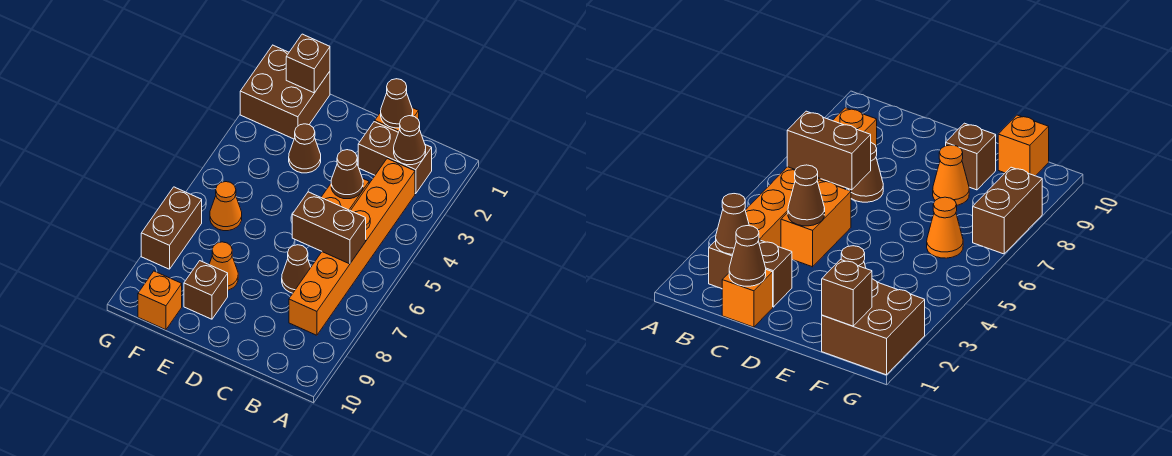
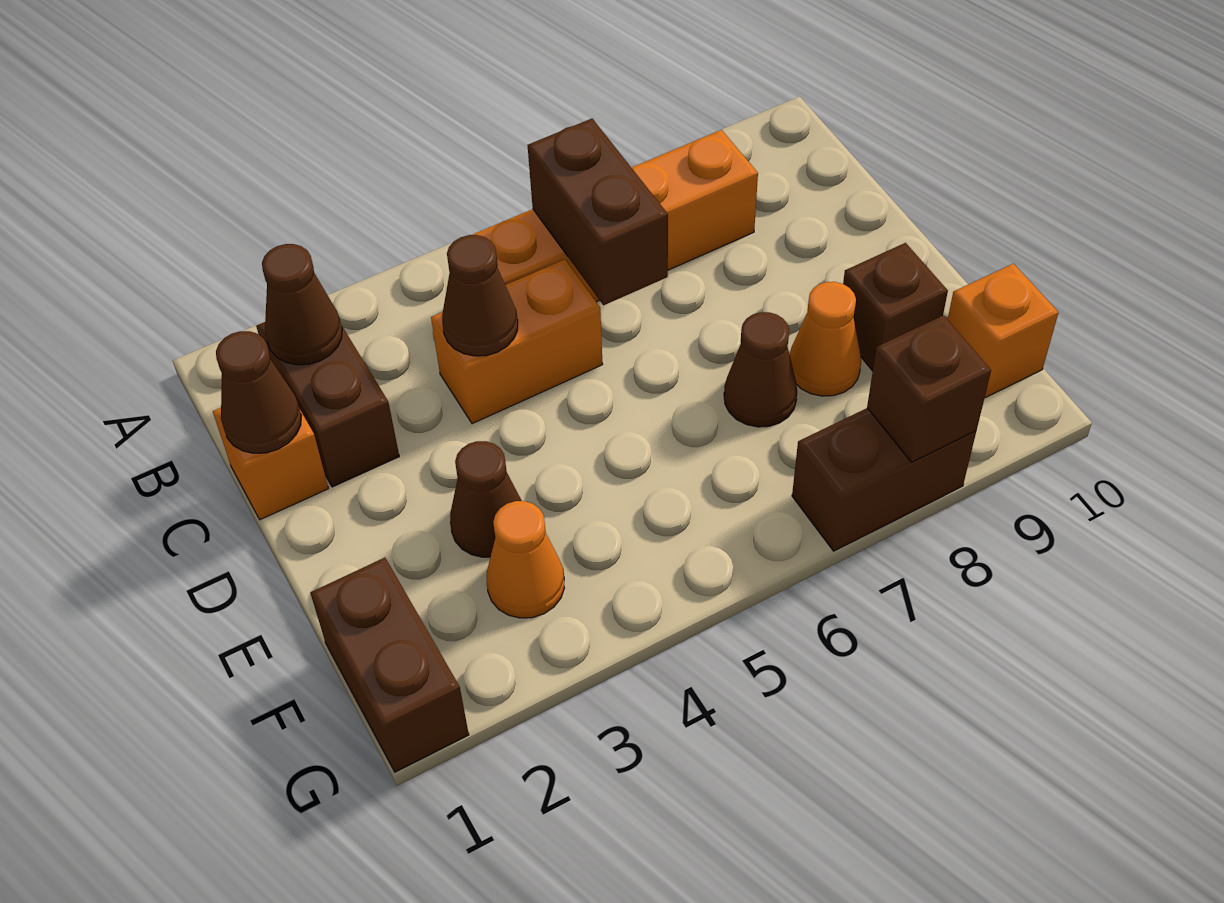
orange brick B3:B8 level 1 -> orange brick B5:B8 level 1
brown cone C7 level 1 -> brown cone E7 level 1
brown brick F1:G2 level 1 -> brown brick F1:G1 level 1
brown brick F1 level 2 -> brown brick G8 level 2
orange cone F6 level 1 -> orange cone F3 level 1

